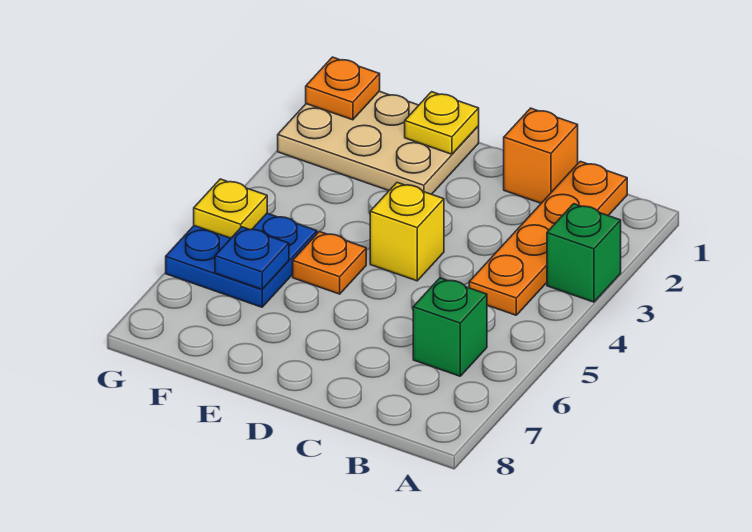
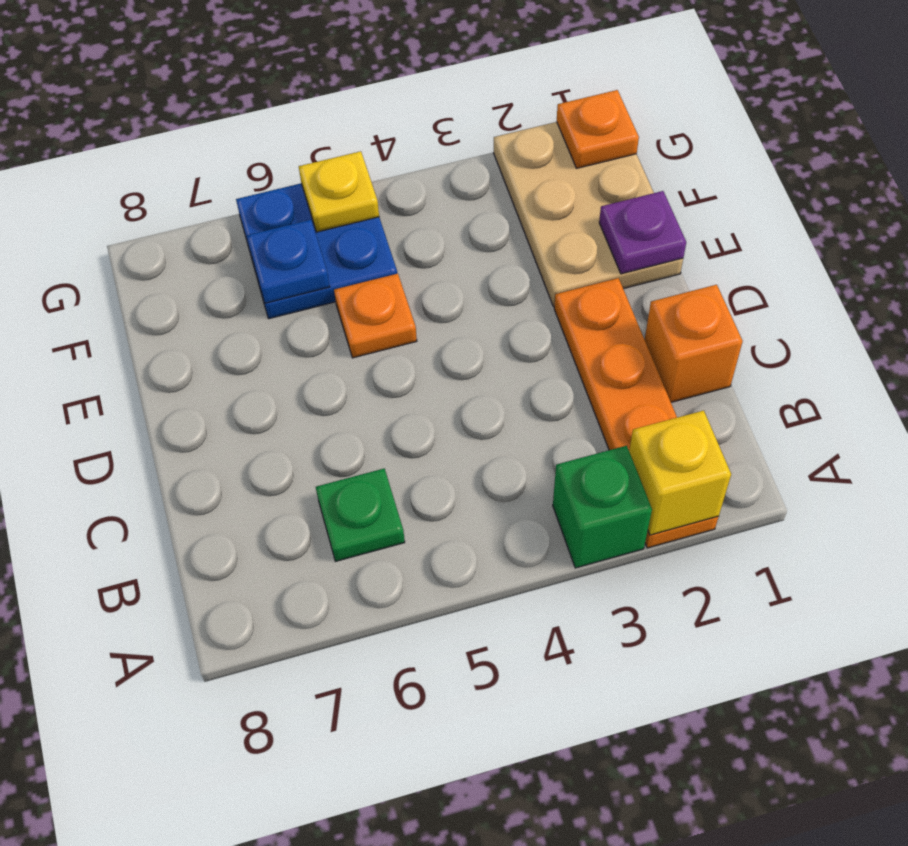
orange plate B1:B4 level 1 -> orange plate A2:D2 level 1
green brick B6 level 1 -> green plate B6 level 1
yellow brick D4 level 1 -> yellow brick A2 level 2
yellow plate E1 level 2 -> purple plate E1 level 2

